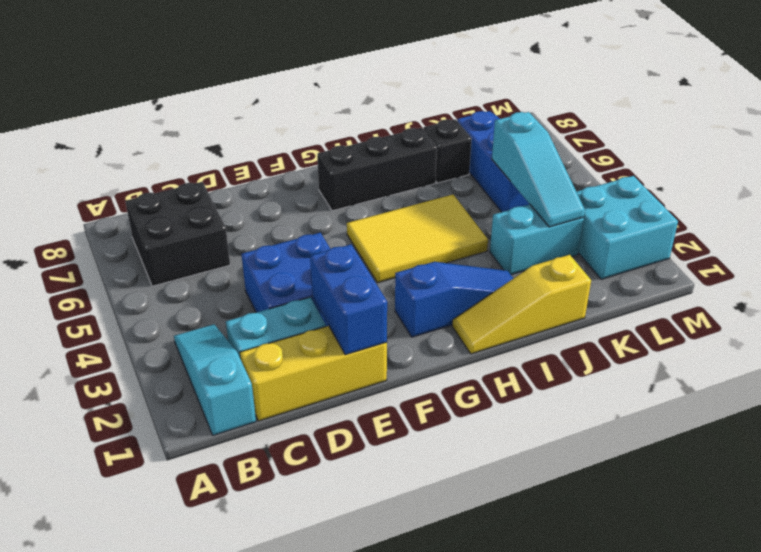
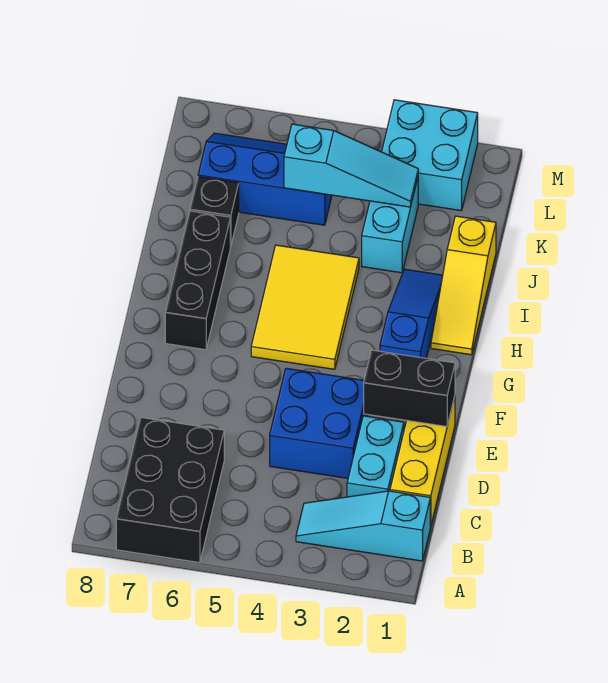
black brick B6:C7 level 1 -> black brick A6:C7 level 1
blue brick E1:E2 level 2 -> black brick E1:E2 level 2

